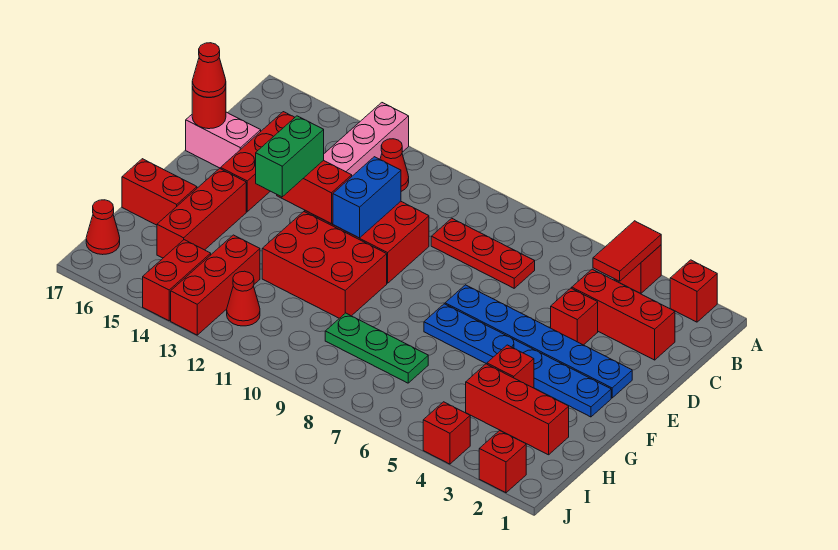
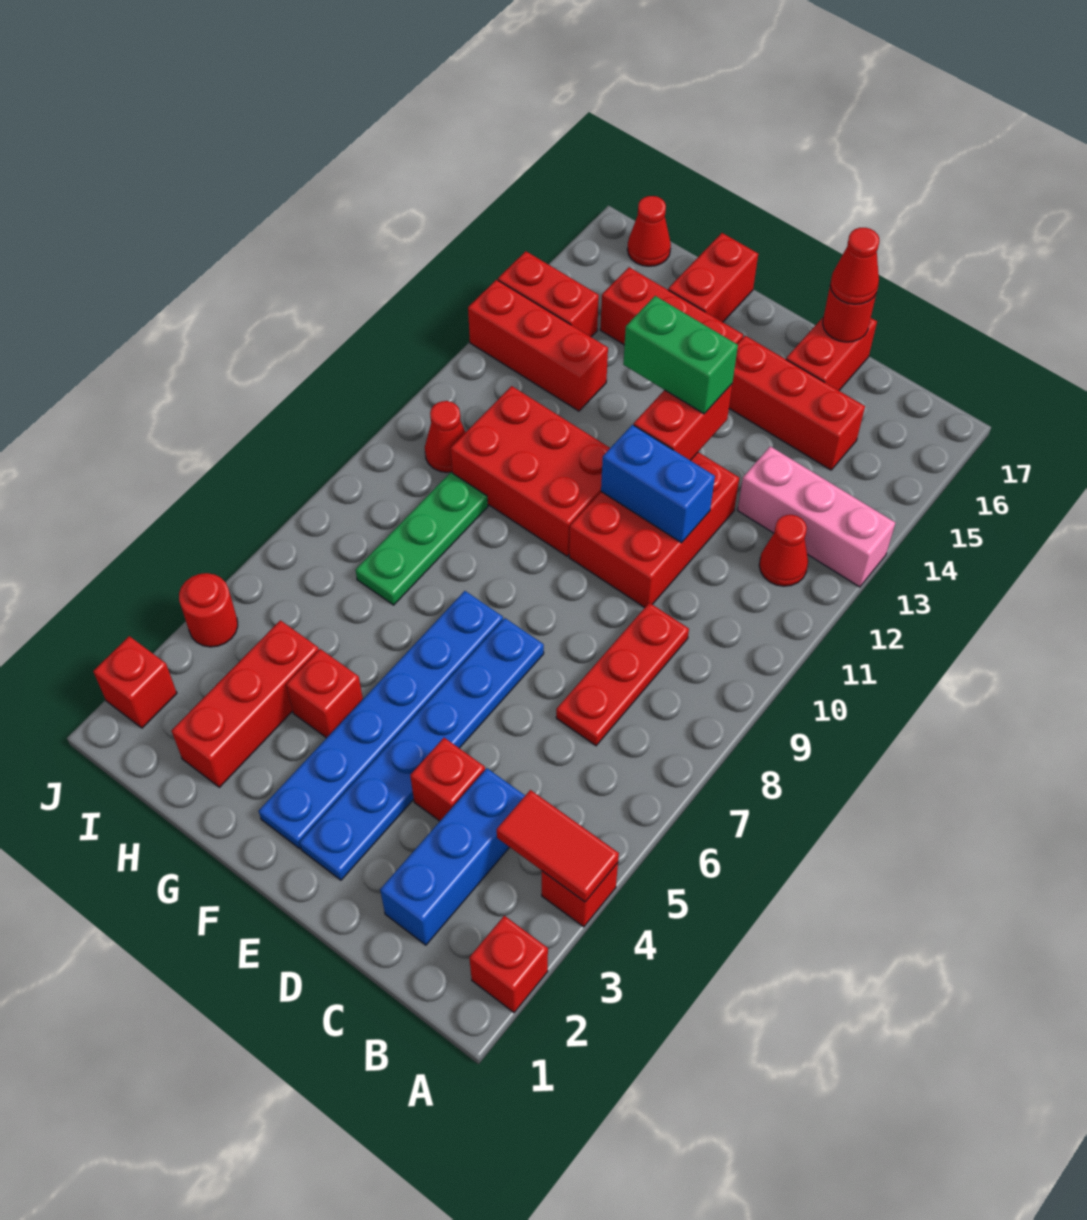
red brick C2:C4 level 1 -> blue brick C2:C4 level 1
pink brick D16:D17 level 1 -> red brick D16:D17 level 1
red brick F10:G12 level 1 -> red brick F10:H11 level 1
red cone I12 level 1 -> red cone I10 level 1
red brick J4 level 1 -> red round brick J4 level 1

